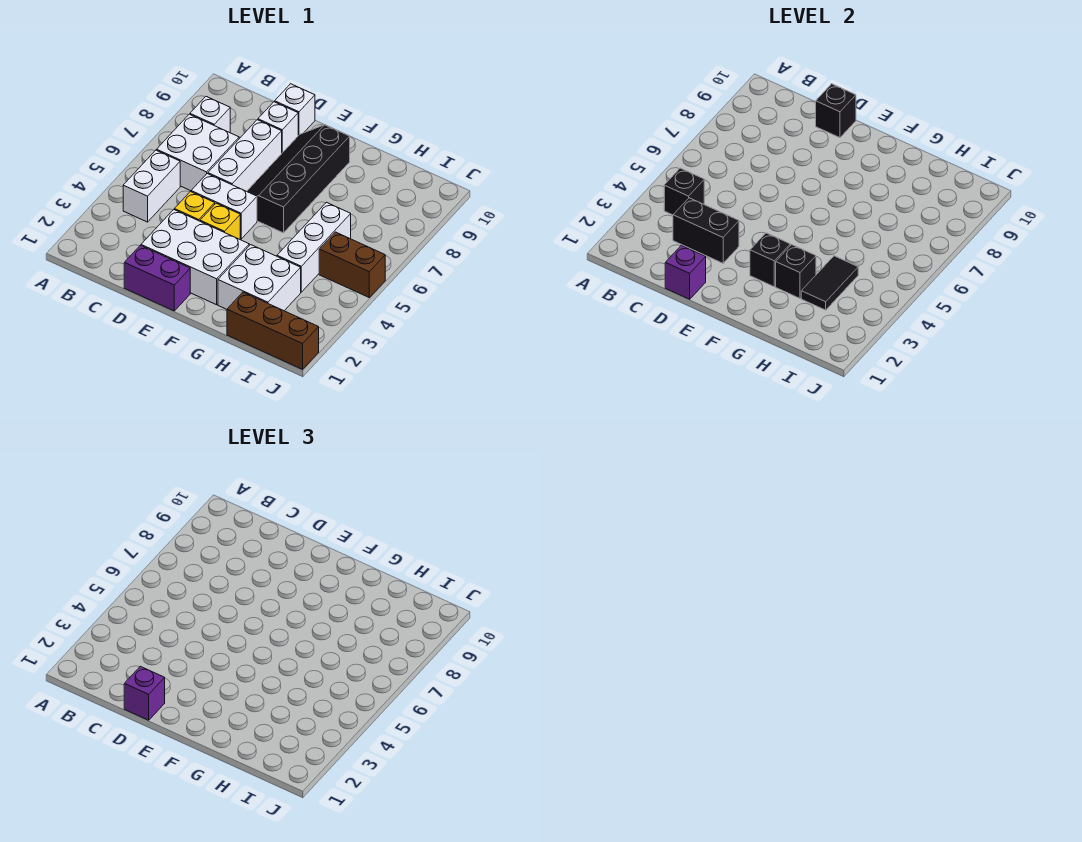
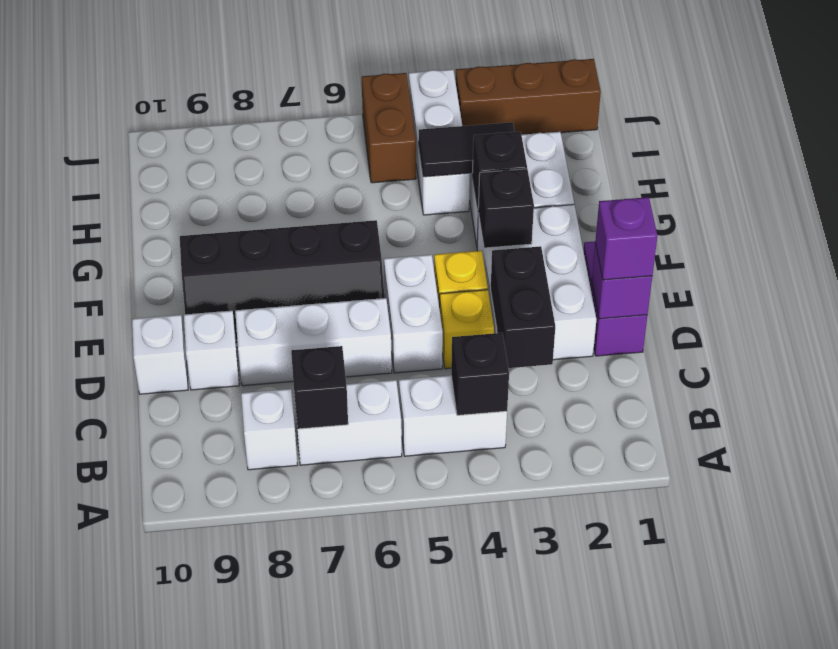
white brick B6:C7 level 1 -> white brick B6:B7 level 1
black brick D10 level 2 -> black brick B7 level 2
brown brick H1:J1 level 1 -> brown brick J1:J3 level 1
white brick H4:H6 level 1 -> white brick H4:J4 level 1

